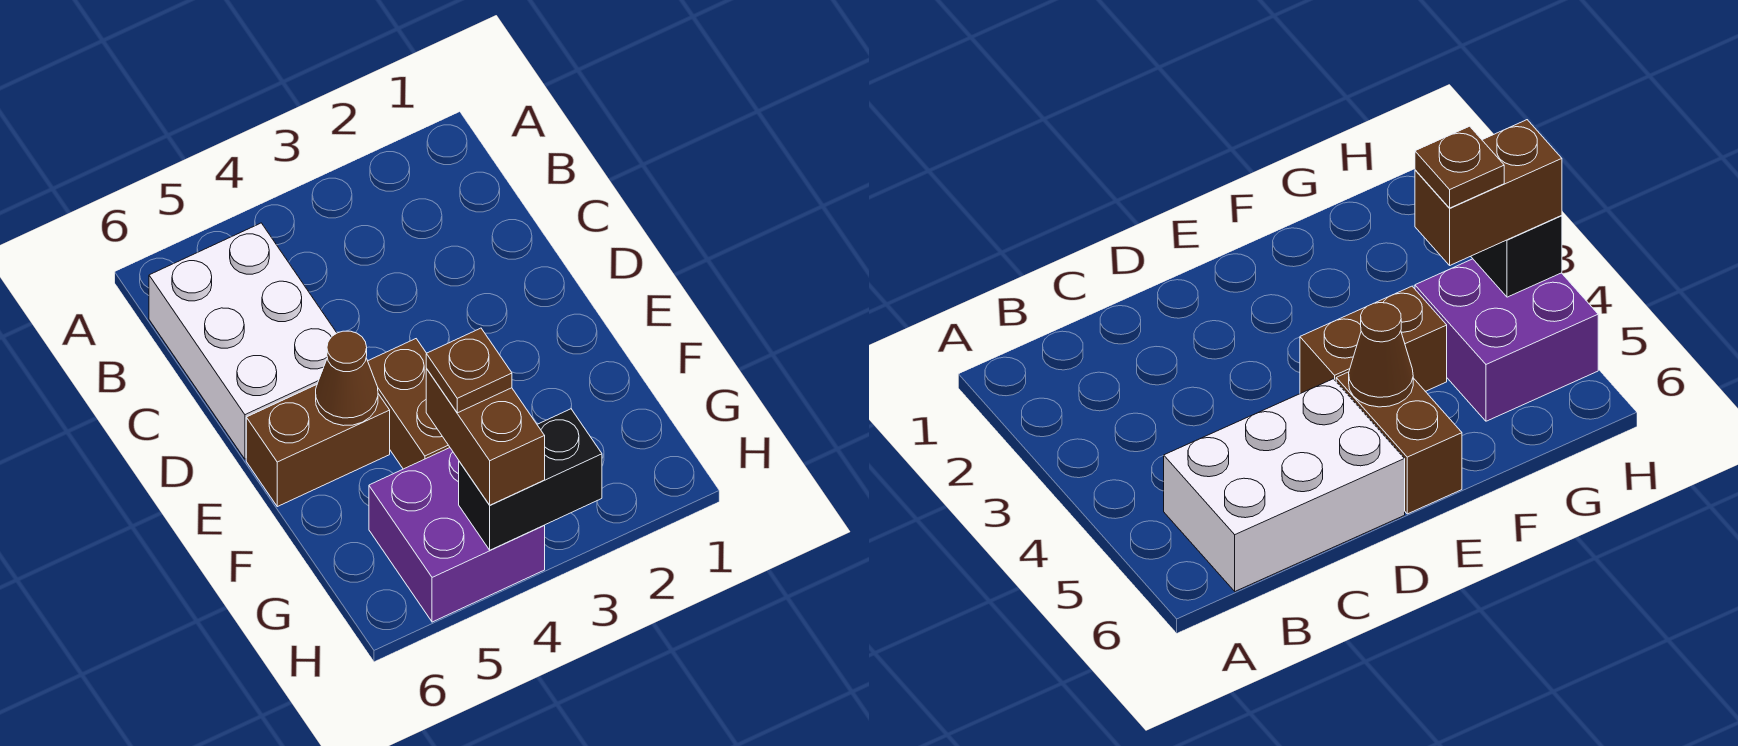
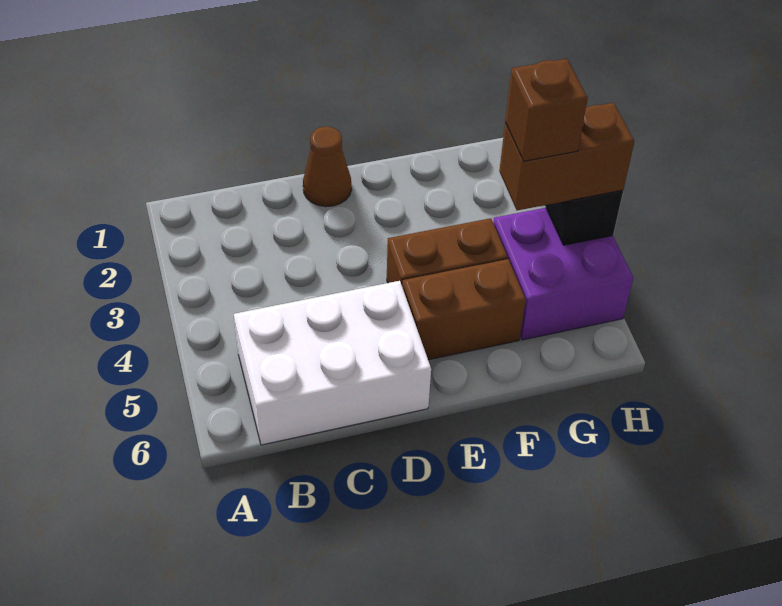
brown brick E5:E6 level 1 -> brown brick E5:F5 level 1
brown cone E5 level 2 -> brown cone D1 level 1
brown plate G4 level 4 -> brown brick G4 level 4

